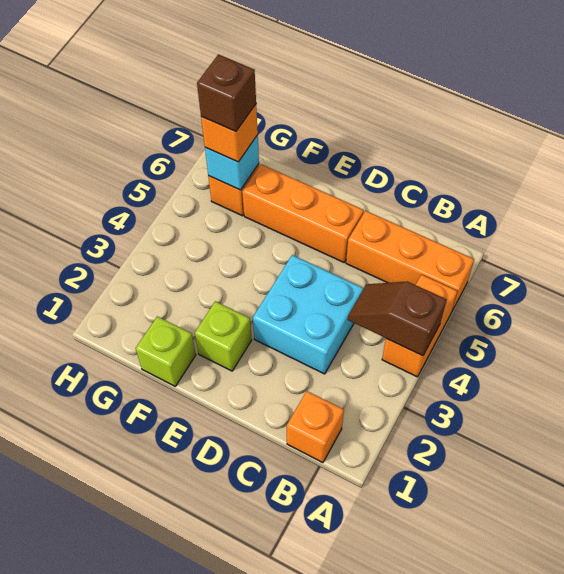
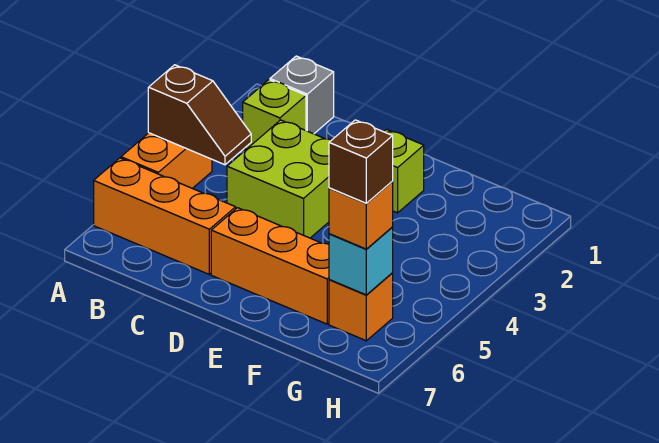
orange brick B1 level 1 -> grey brick B1 level 1
cyan brick C3:D4 level 1 -> lime brick C3:D4 level 1
lime brick F1 level 1 -> lime brick B2 level 1

